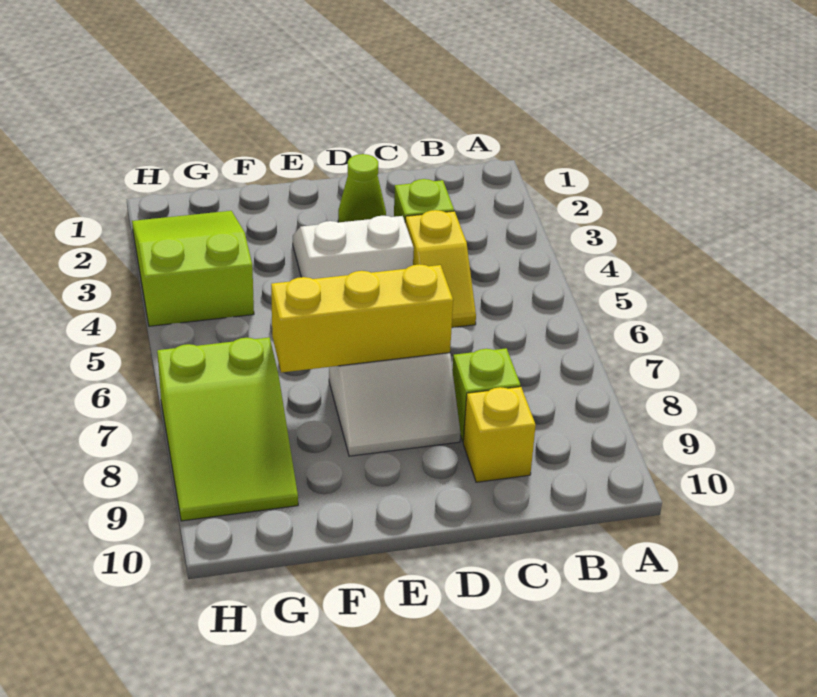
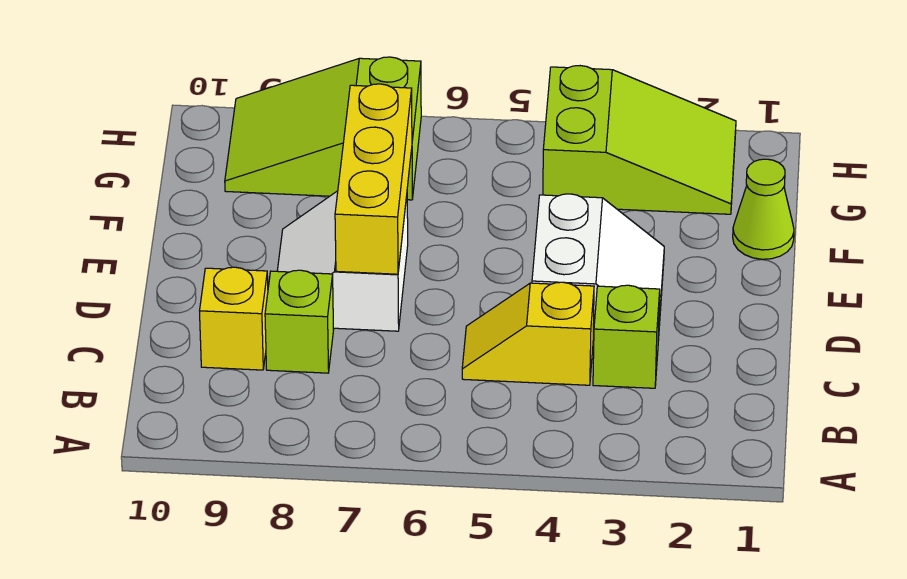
lime cone D2 level 1 -> lime cone F1 level 1

